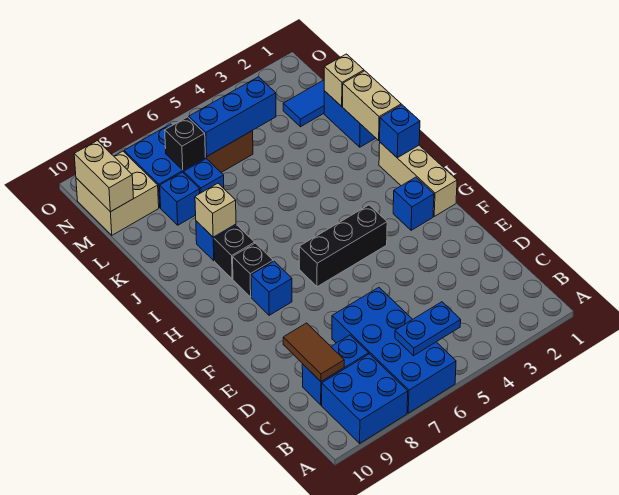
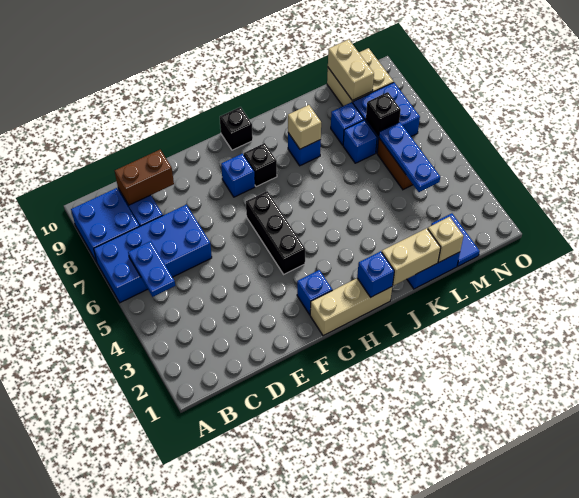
brown tile C9:D9 level 2 -> brown brick C9:D9 level 2
black brick I8 level 1 -> black brick H10 level 1
blue brick M4:M6 level 2 -> blue plate M4:M6 level 2
tan brick M10:N10 level 2 -> tan brick M9:M10 level 2

